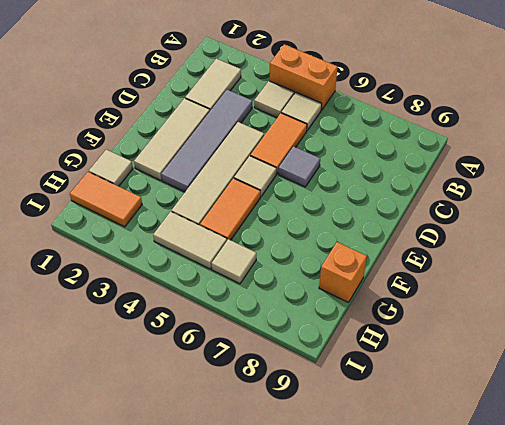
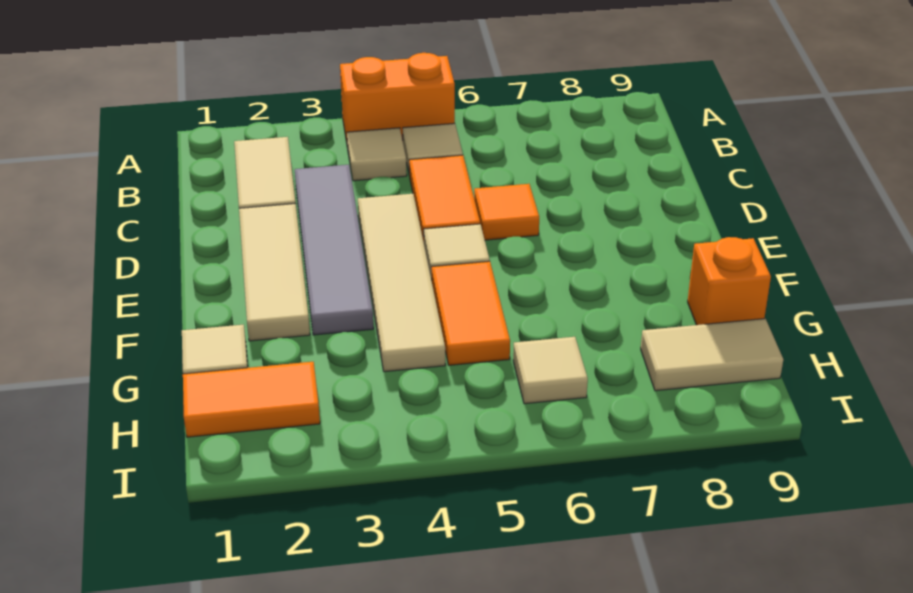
grey tile D6 level 1 -> orange tile D6 level 1
tan tile H4:H5 level 1 -> tan tile H8:H9 level 1

